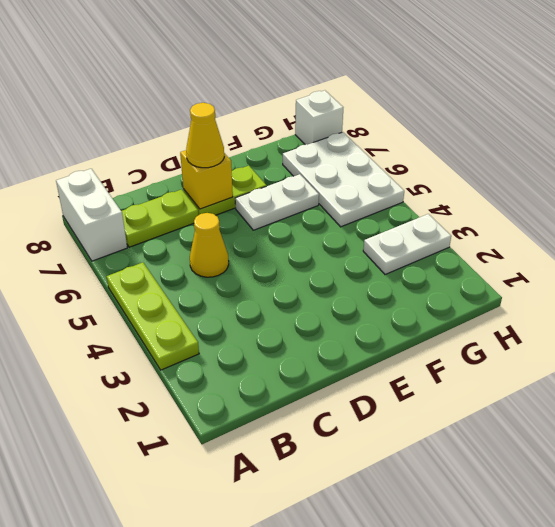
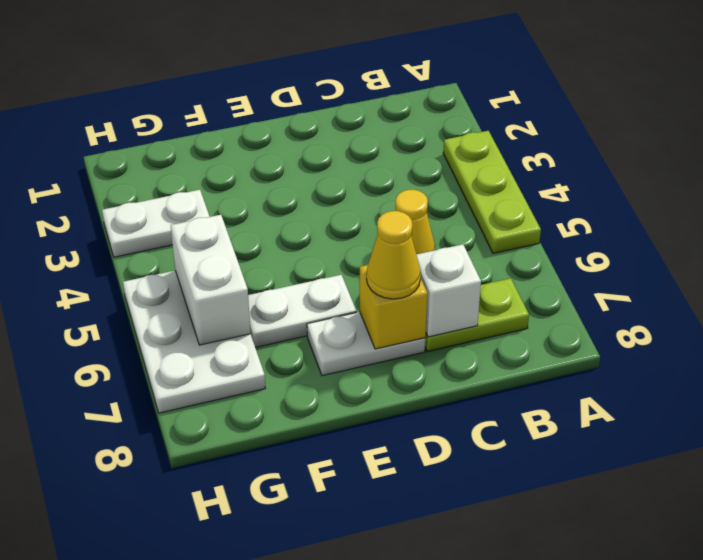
white brick A7:A8 level 1 -> white brick G5:G6 level 2
lime plate D7:E7 level 1 -> white plate D7:E7 level 1
white brick H8 level 1 -> white brick C7 level 2

